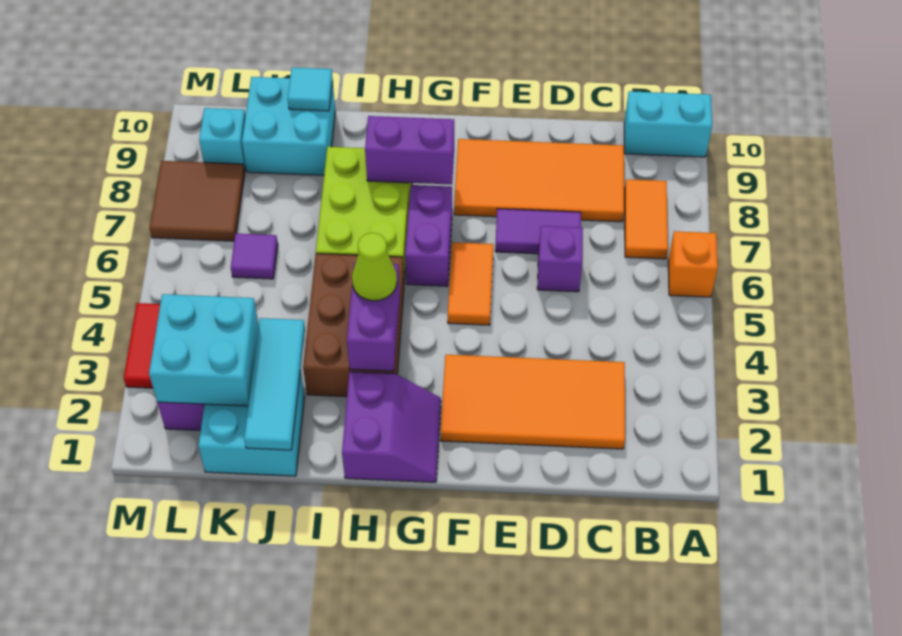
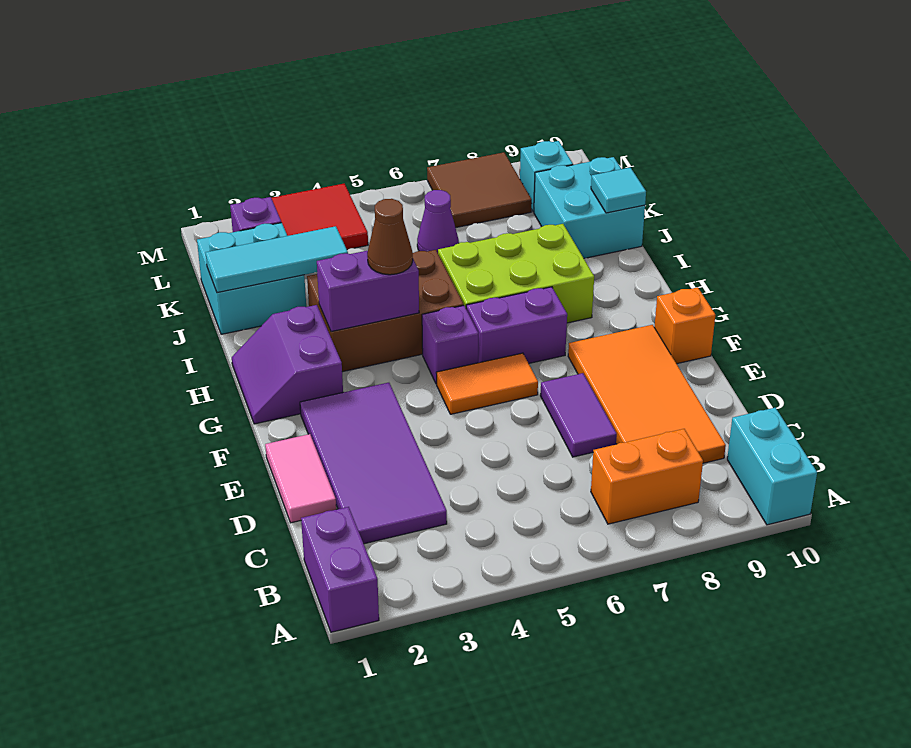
orange brick A6 level 1 -> orange brick F10 level 1
orange tile B7:B8 level 1 -> orange brick B7:B8 level 1
orange tile C2:F3 level 1 -> purple tile C2:F3 level 1
none -> pink tile D1:E1 level 1
purple brick D6 level 1 -> purple brick G5 level 1
purple slope G1:H2 level 1 top H -> purple slope G1:H2 level 1 top 2
purple brick G8:H8 level 2 -> purple brick A1:B1 level 1
lime cone H4 level 3 -> brown cone H4 level 3
cyan brick K2:L3 level 2 -> none
purple tile K6 level 1 -> purple cone K6 level 1

